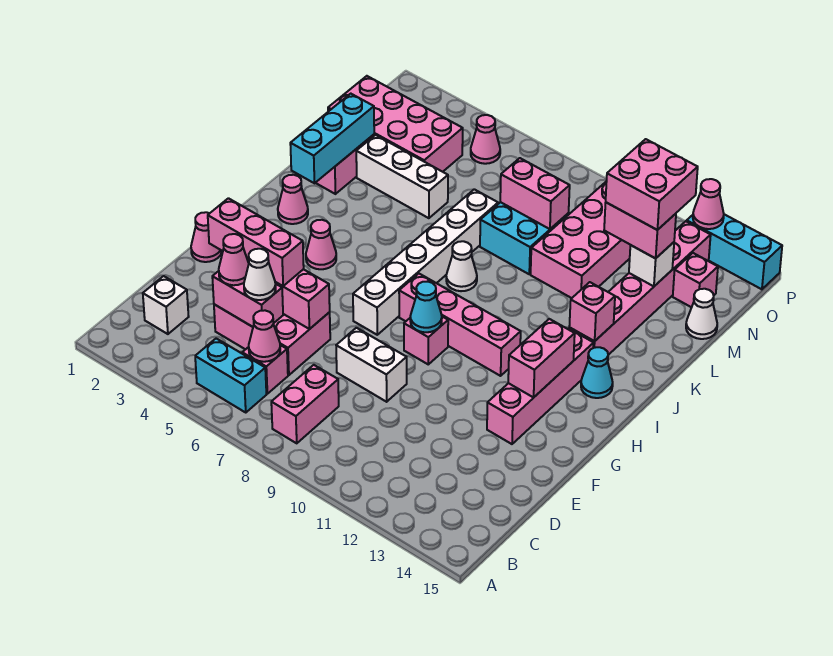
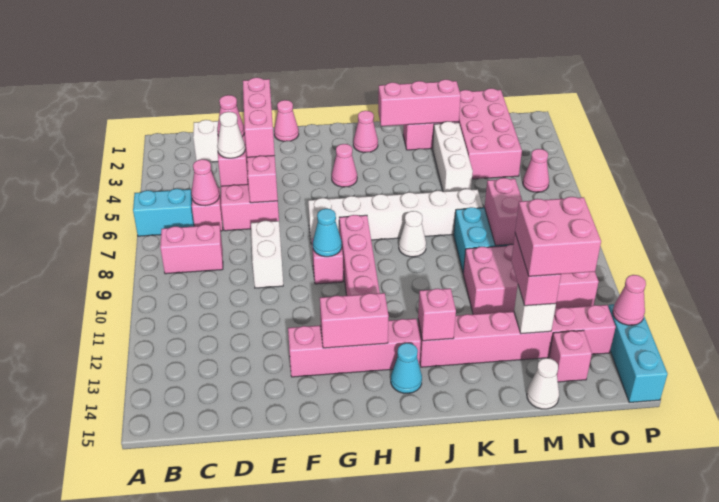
cyan brick B5:B6 level 1 -> cyan brick A6:B6 level 1
cyan brick J2:L2 level 2 -> pink brick J2:L2 level 2

